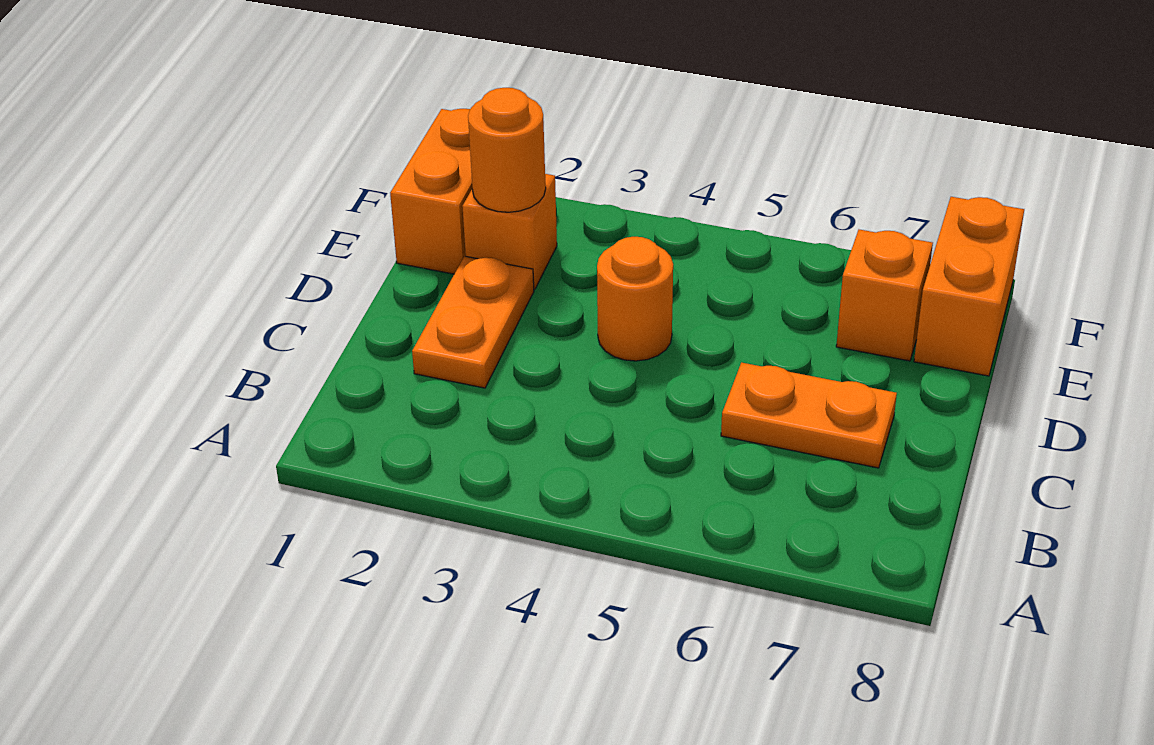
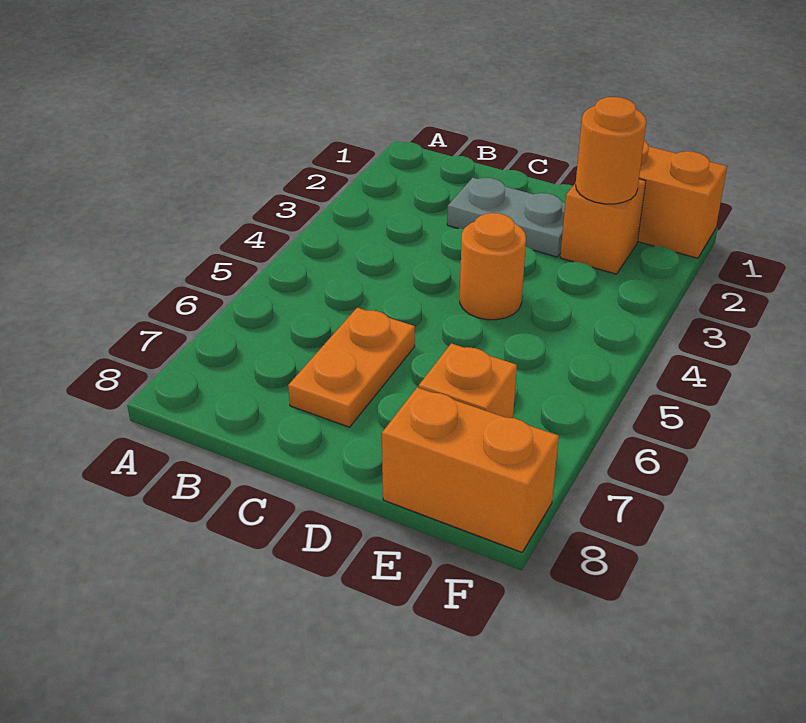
orange plate C2:D2 level 1 -> grey plate C2:D2 level 1

